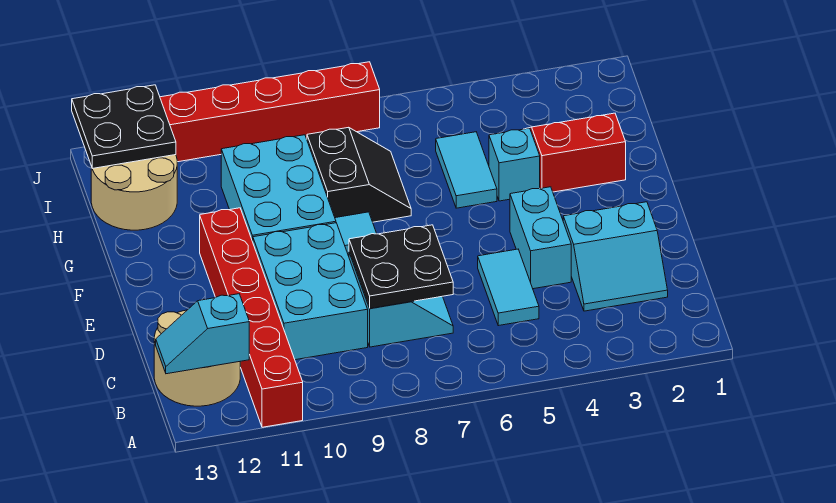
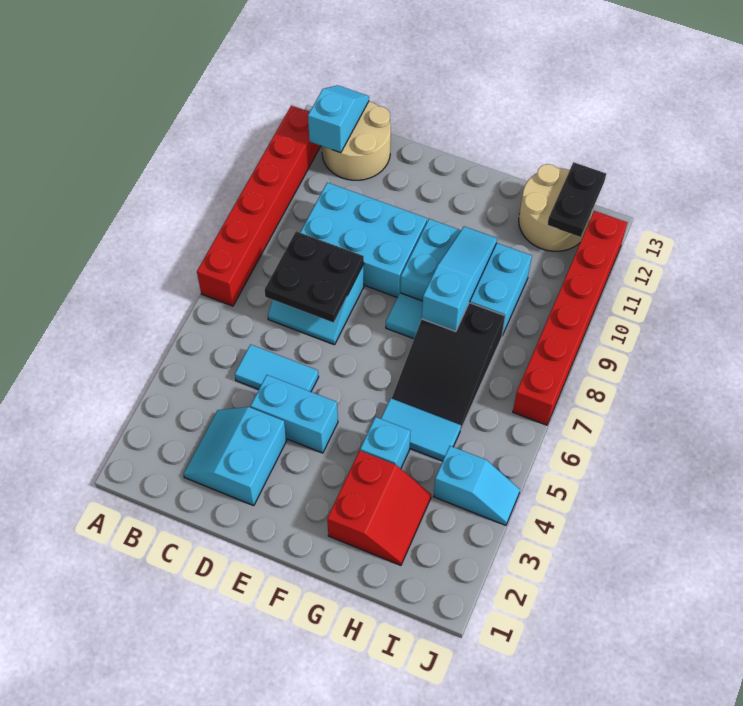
red brick A11:F11 level 1 -> red brick A7:A12 level 1
black slope G7:H8 level 1 top 8 -> black slope G6:H8 level 1 top 8
none -> cyan slope G8:G10 level 2 top 8
none -> cyan slope I4:J4 level 1 top I
black plate I12:J13 level 2 -> black plate I12:I13 level 2

